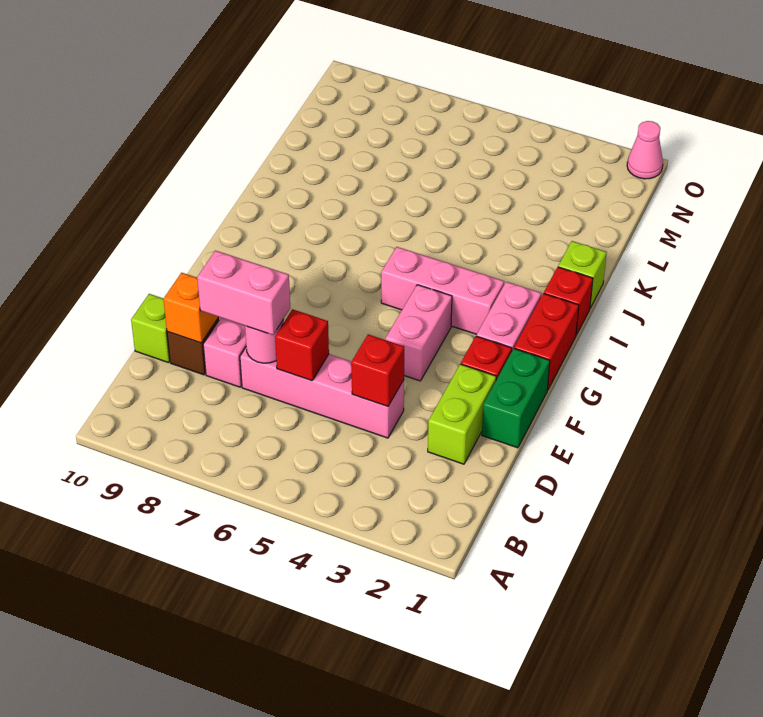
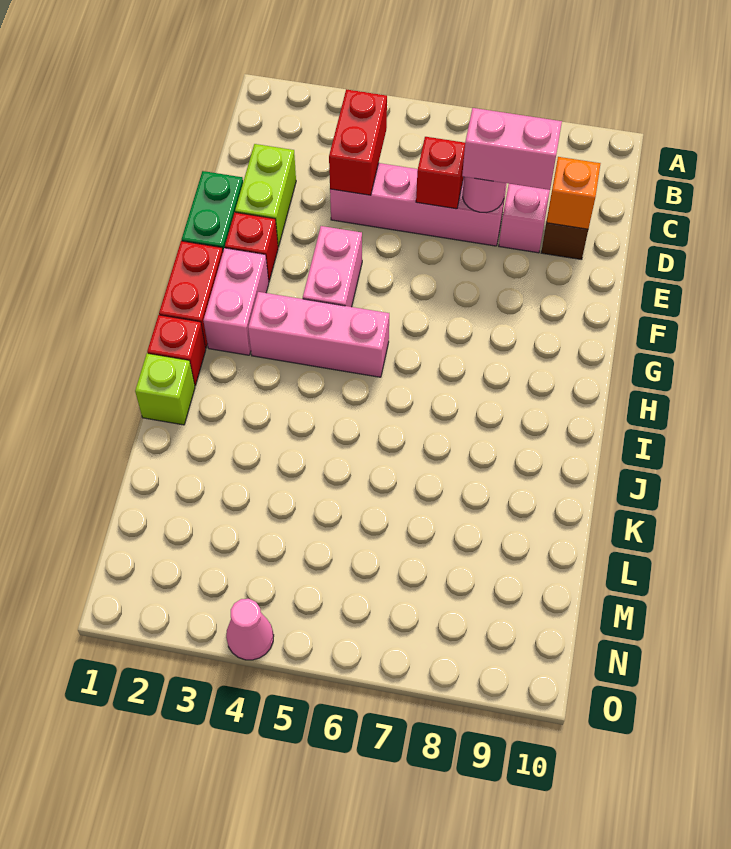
red brick D4 level 2 -> red brick C4:D4 level 2
lime brick D10 level 1 -> none
pink cone O1 level 1 -> pink cone O4 level 1

